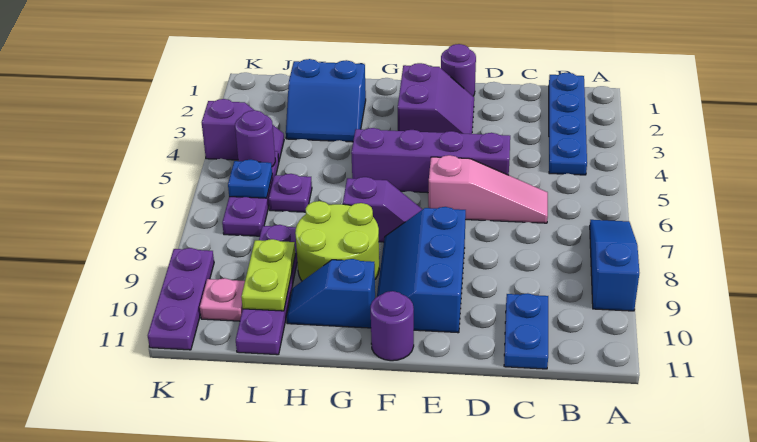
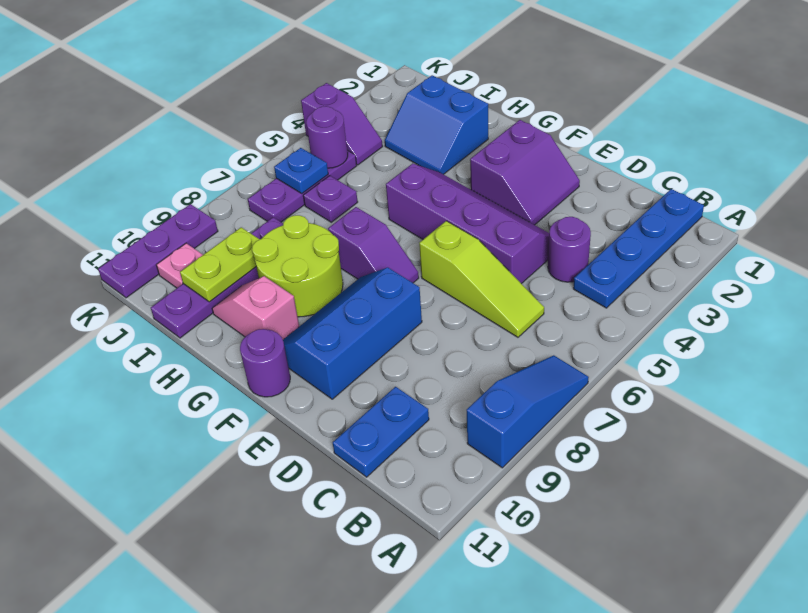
pink slope C6:E6 level 1 top E -> lime slope C6:E6 level 1 top E
purple round brick E1 level 1 -> purple round brick C4 level 1
blue slope G10:H10 level 1 top G -> pink slope G10:H10 level 1 top G

